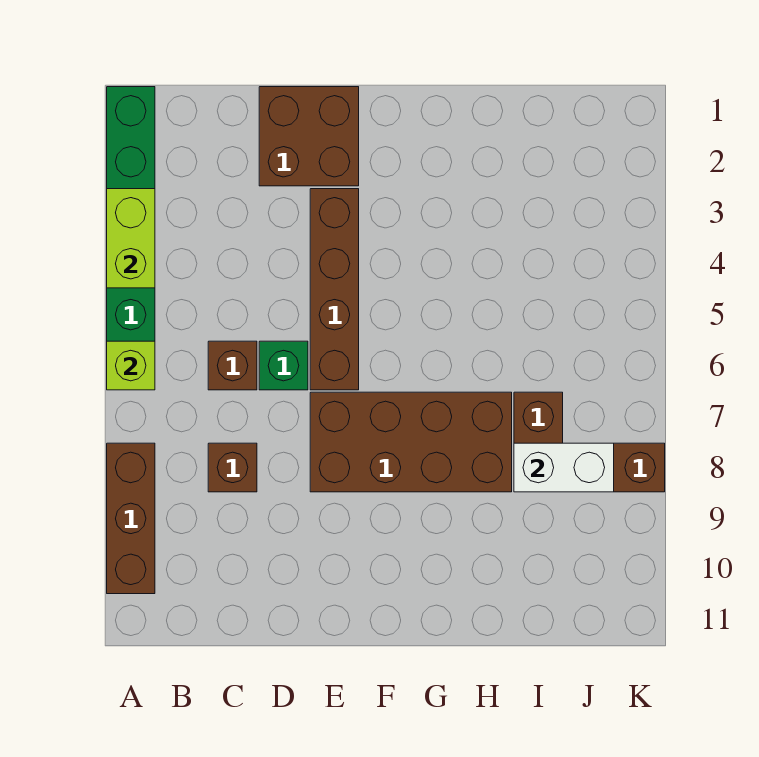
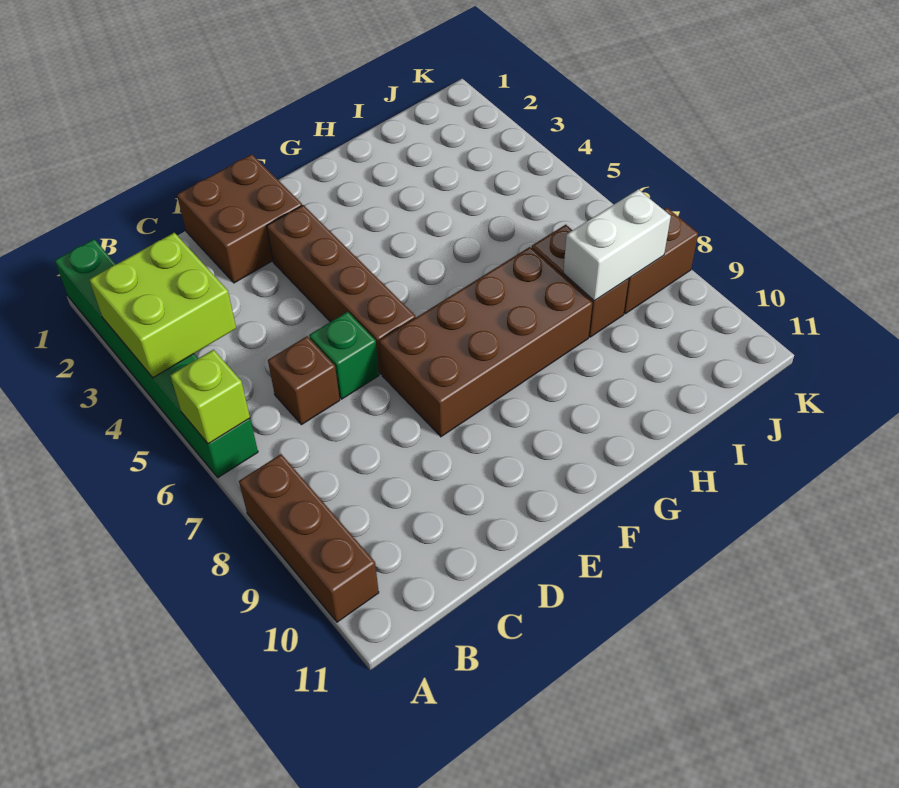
lime brick A3:A4 level 2 -> lime brick A3:B4 level 2
brown brick C8 level 1 -> none

